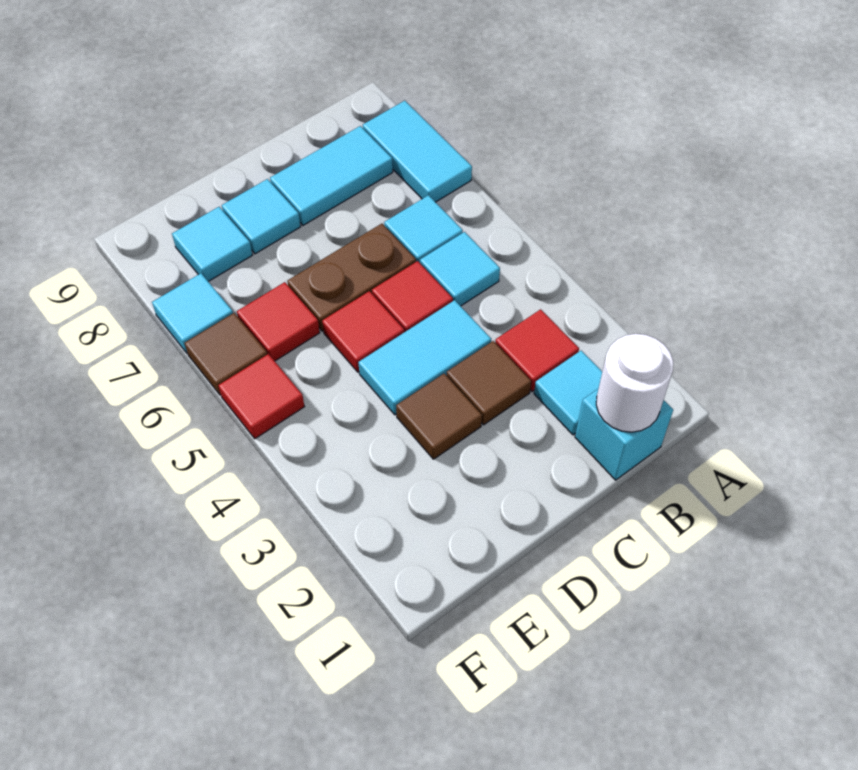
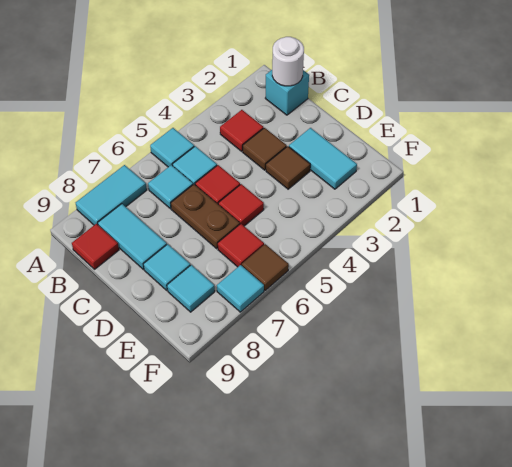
cyan tile B2 level 1 -> cyan tile A5 level 1
cyan tile C4:D4 level 1 -> cyan tile D2:E2 level 1
red tile F5 level 1 -> red tile B9 level 1

